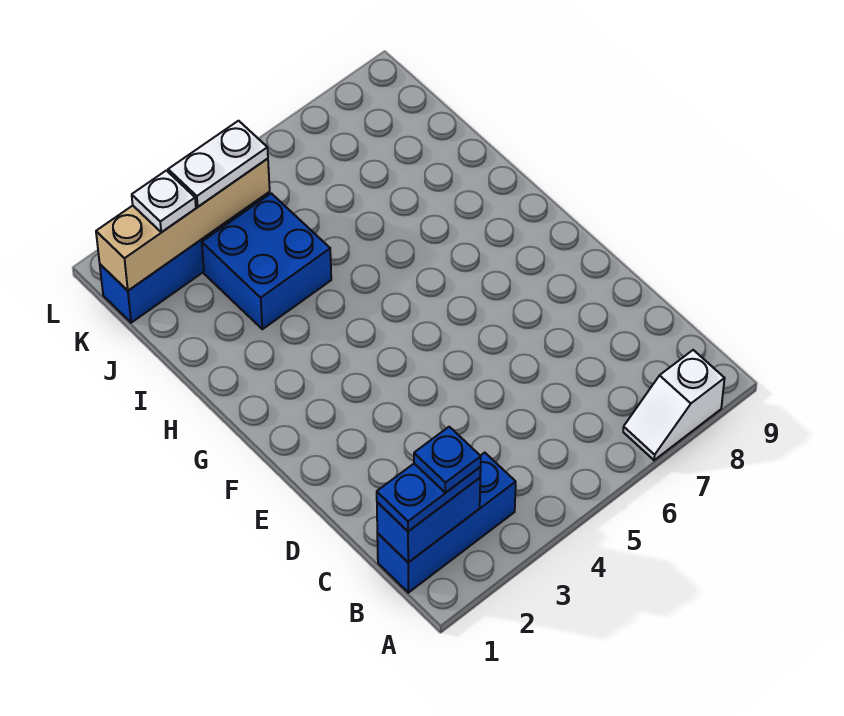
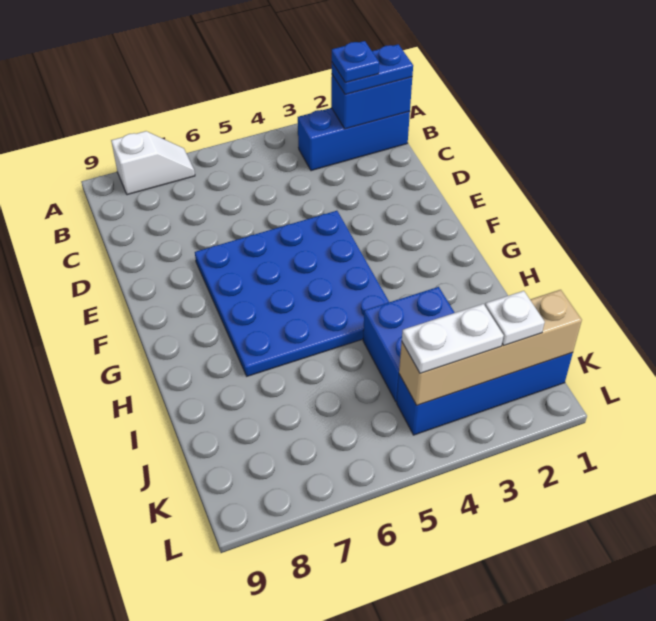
none -> blue plate E4:H7 level 1

